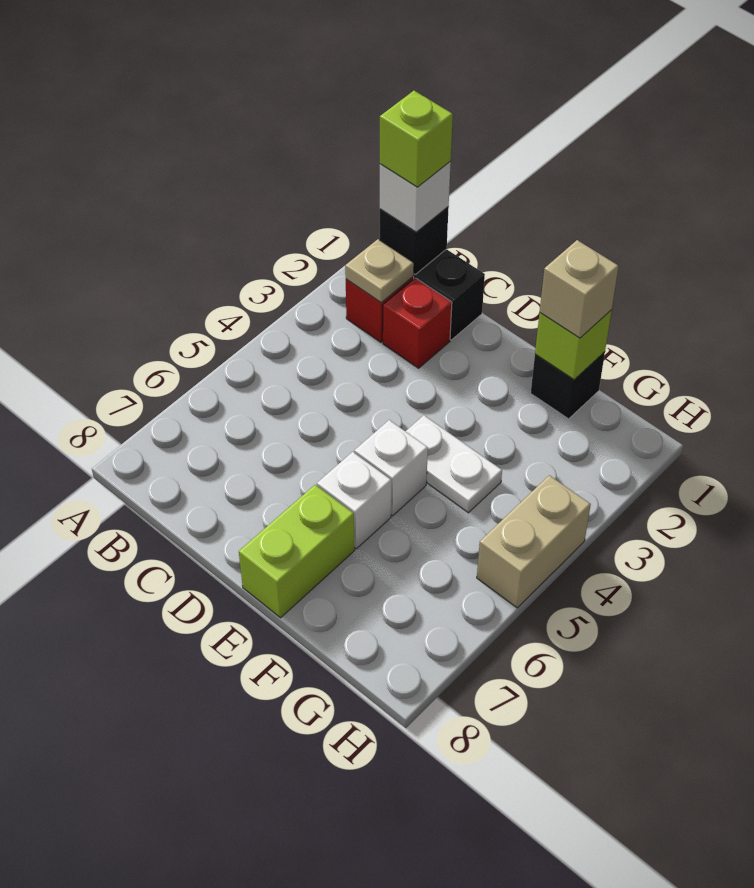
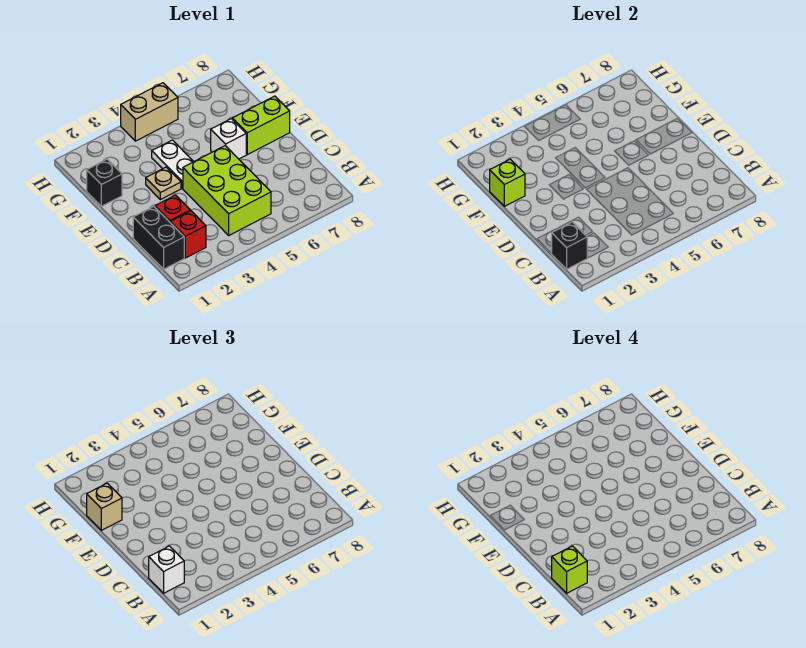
tan plate B2 level 2 -> tan plate E3 level 1
none -> lime brick B4:D5 level 1
white brick E5 level 1 -> none

